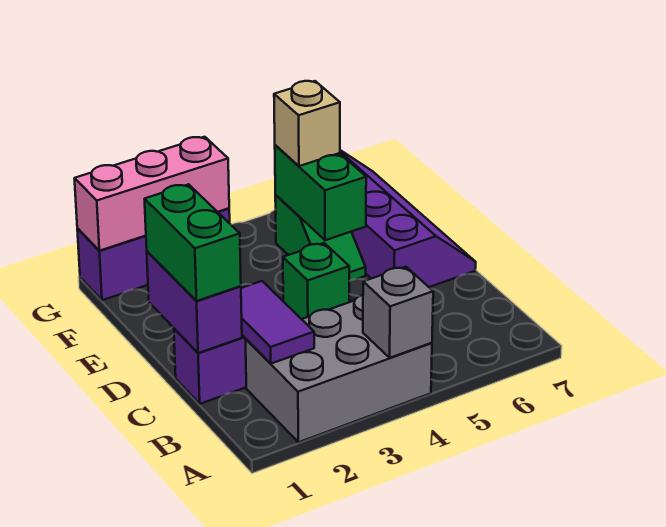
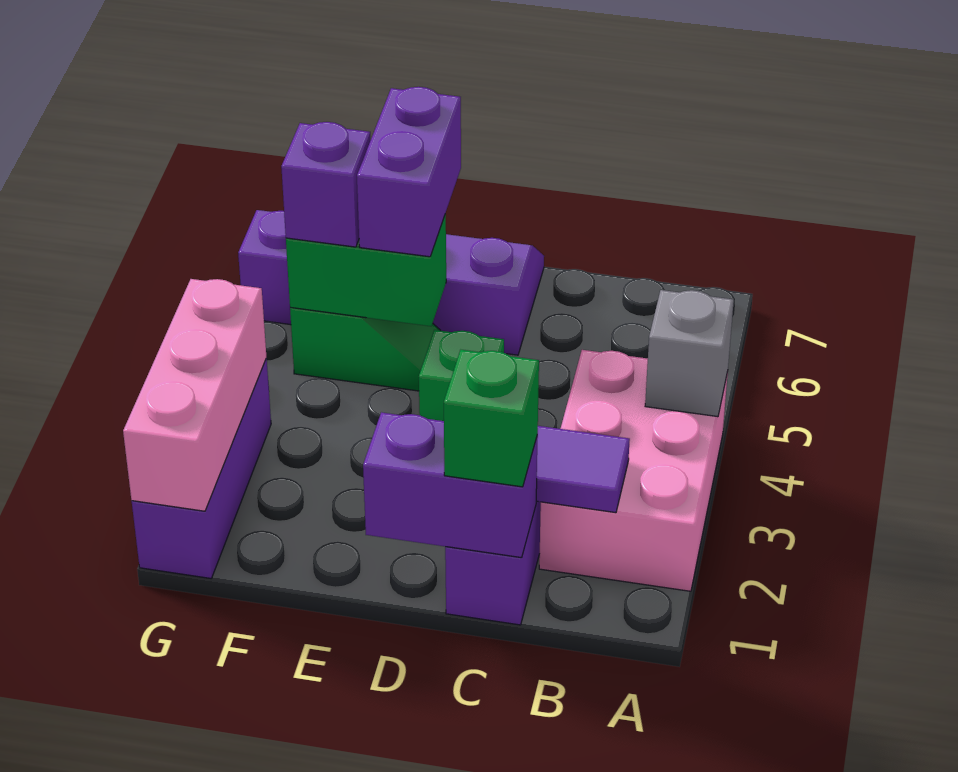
grey brick A2:B4 level 1 -> pink brick A2:B4 level 1
green brick C1:D1 level 3 -> green brick C1 level 3
none -> purple brick E5:E6 level 3
tan brick F5 level 3 -> purple brick F5 level 3

